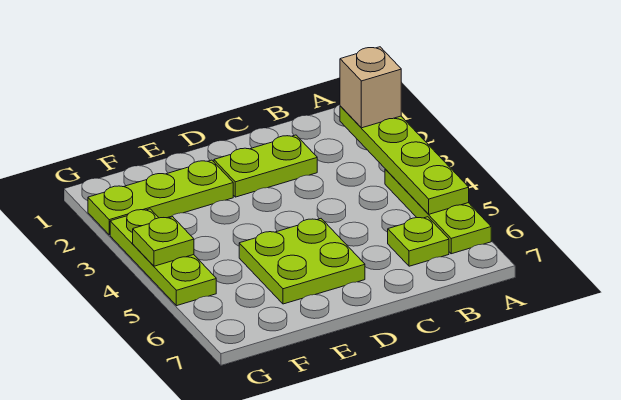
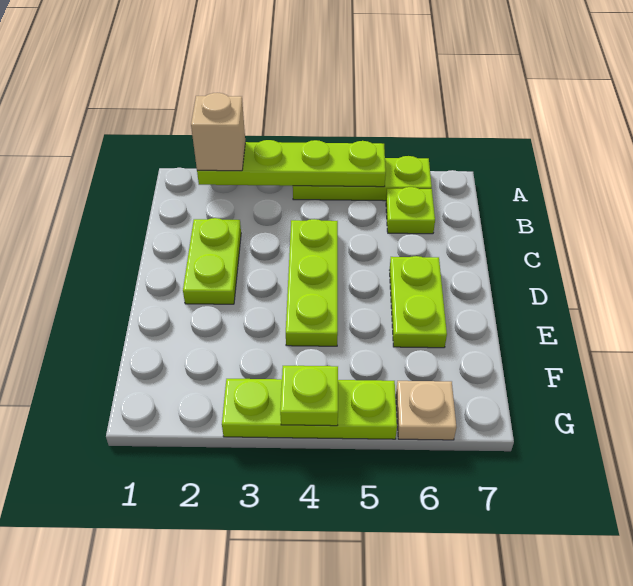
lime plate D5:E6 level 1 -> lime plate D6:E6 level 1
lime plate E2:G2 level 1 -> lime plate C4:E4 level 1
none -> tan plate G6 level 1

